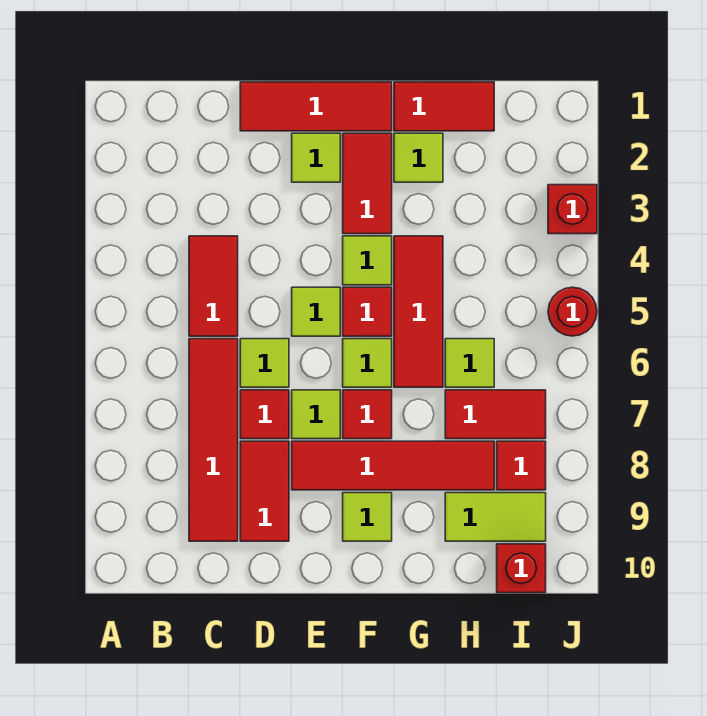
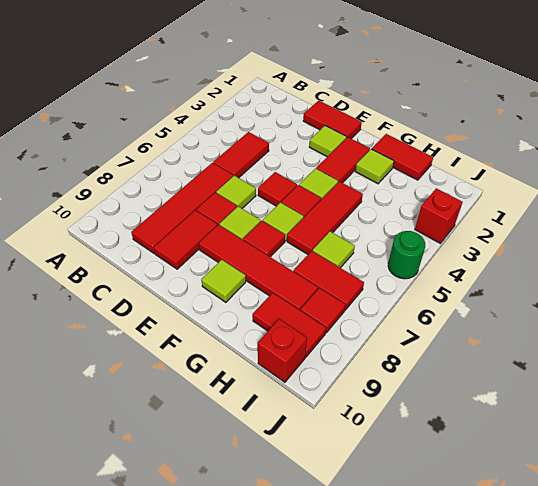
red tile D1:F1 level 1 -> red tile D1:E1 level 1
lime tile E5 level 1 -> red tile E5 level 1
lime tile H9:I9 level 1 -> red tile H9:I9 level 1
red round brick J5 level 1 -> green round brick J5 level 1

